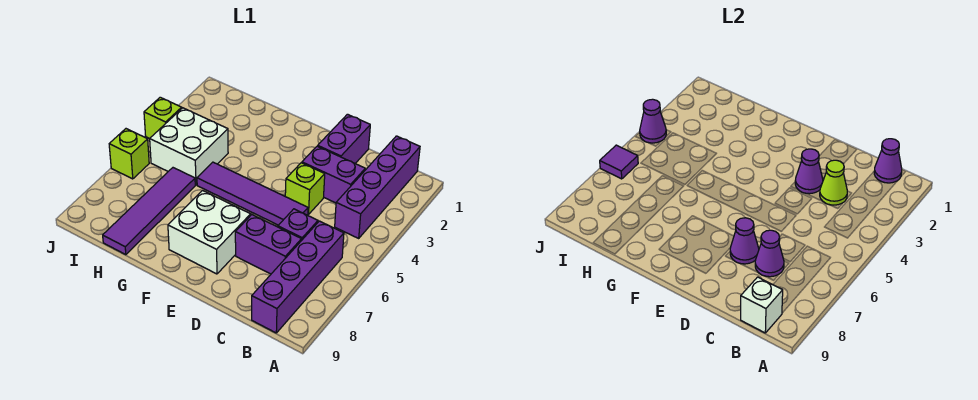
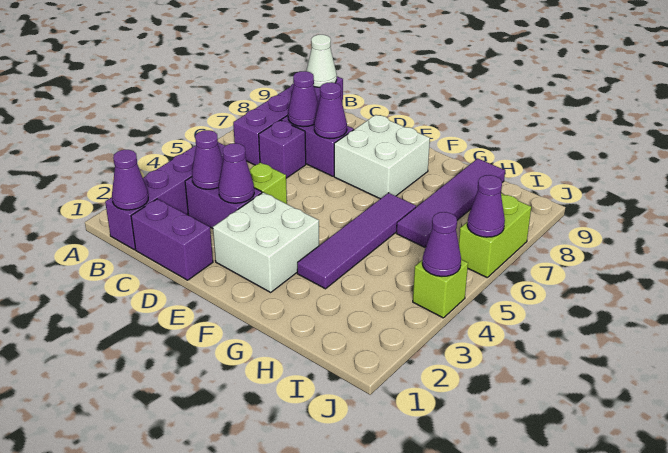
white brick B9 level 2 -> white cone B9 level 2
lime cone C3 level 2 -> purple cone C3 level 2
purple brick D1:D2 level 1 -> purple brick C1:D1 level 1
purple tile D5:G5 level 1 -> purple tile G3:G6 level 1
white brick H4:I5 level 1 -> white brick E2:F3 level 1
lime brick J6 level 1 -> lime brick J6:J7 level 1
purple tile J6 level 2 -> purple cone J6 level 2

